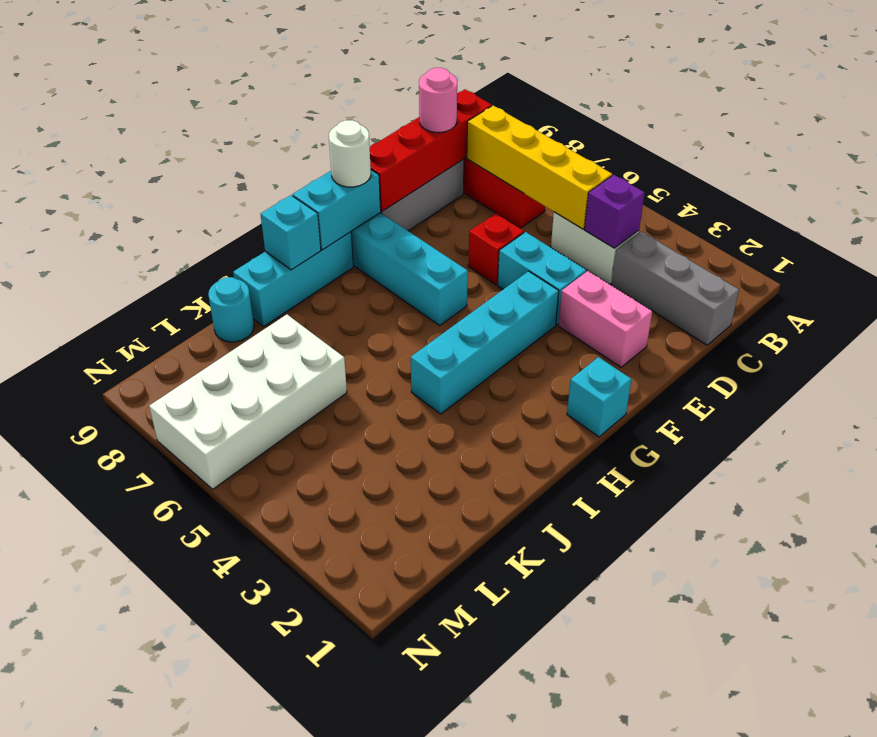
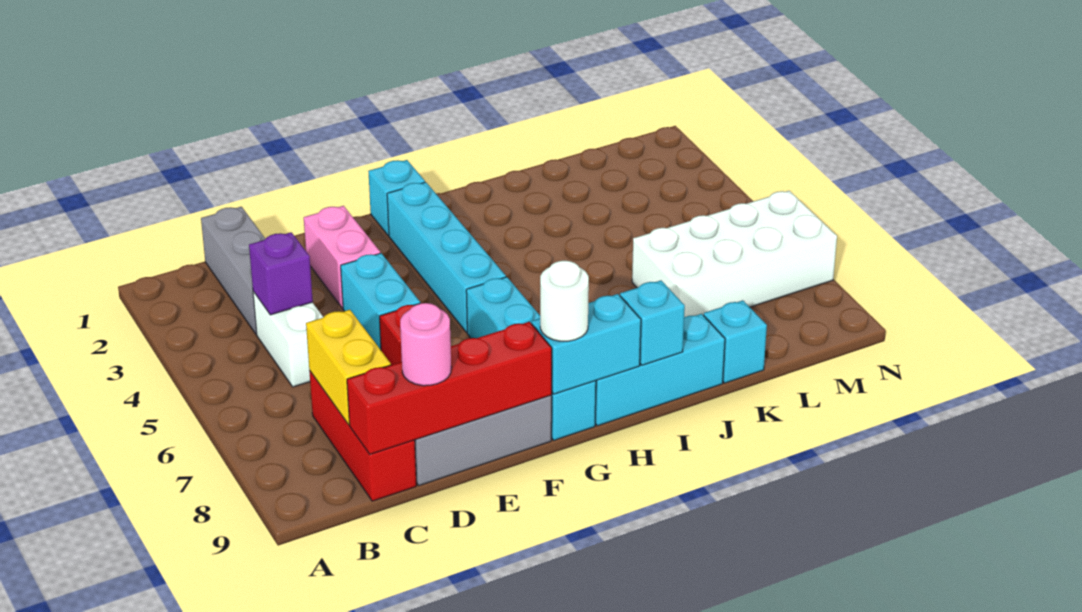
yellow brick C5:C8 level 2 -> yellow brick C7:C8 level 2
cyan brick F4:I4 level 1 -> cyan brick G2:G5 level 1
cyan round brick K9 level 1 -> cyan brick K9 level 1

